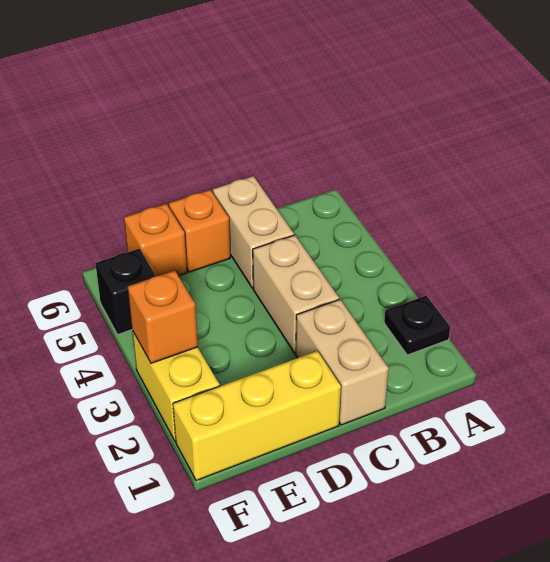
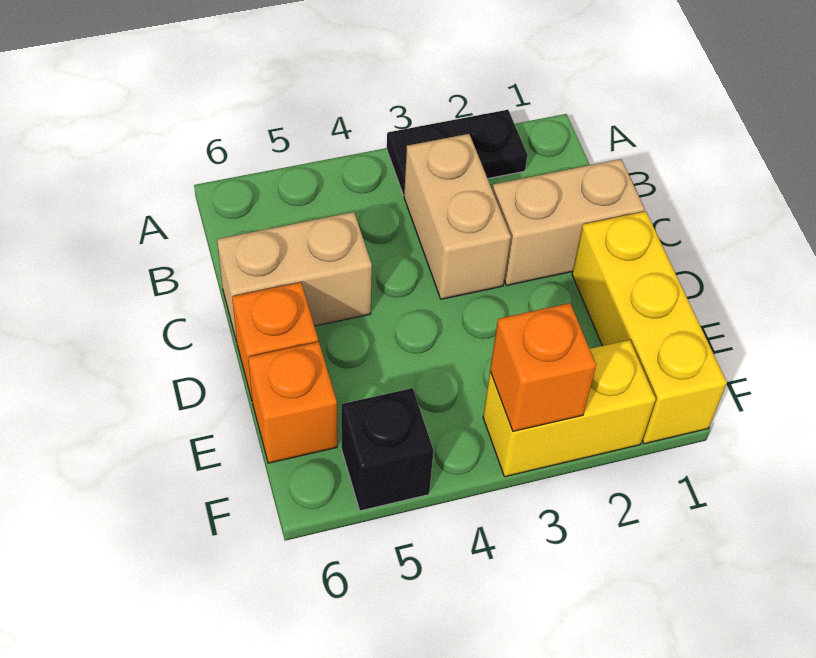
black plate A2 level 1 -> black plate A2:A3 level 1
tan brick C3:C4 level 1 -> tan brick B3:C3 level 1

